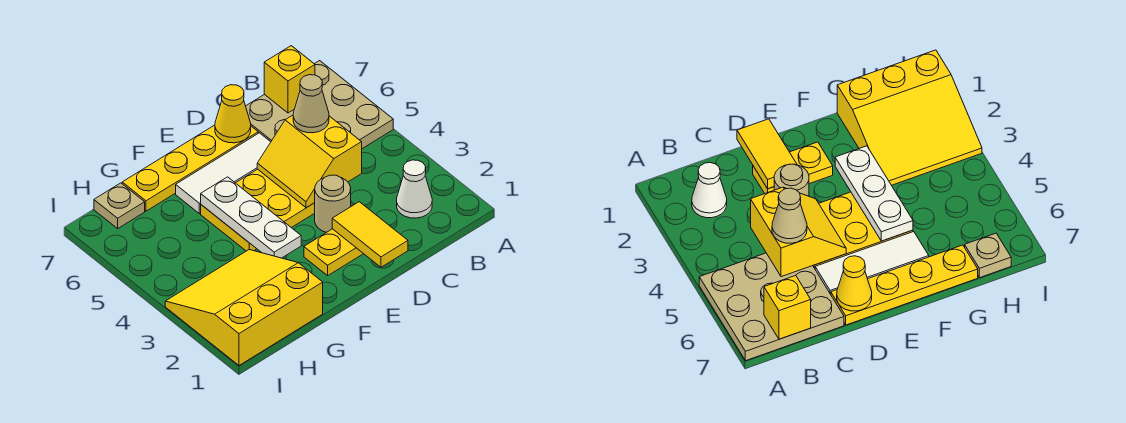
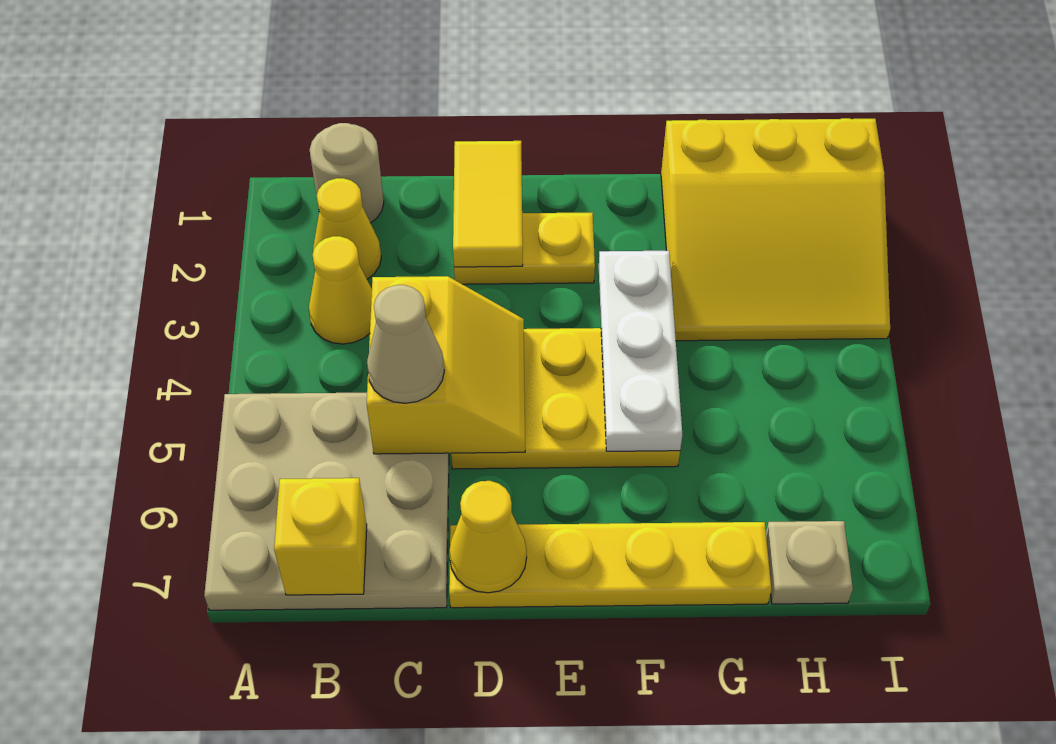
white cone B2 level 1 -> yellow cone B2 level 1
none -> yellow cone B3 level 1
tan round brick D3 level 1 -> tan round brick B1 level 1
white tile D6:F6 level 1 -> none

